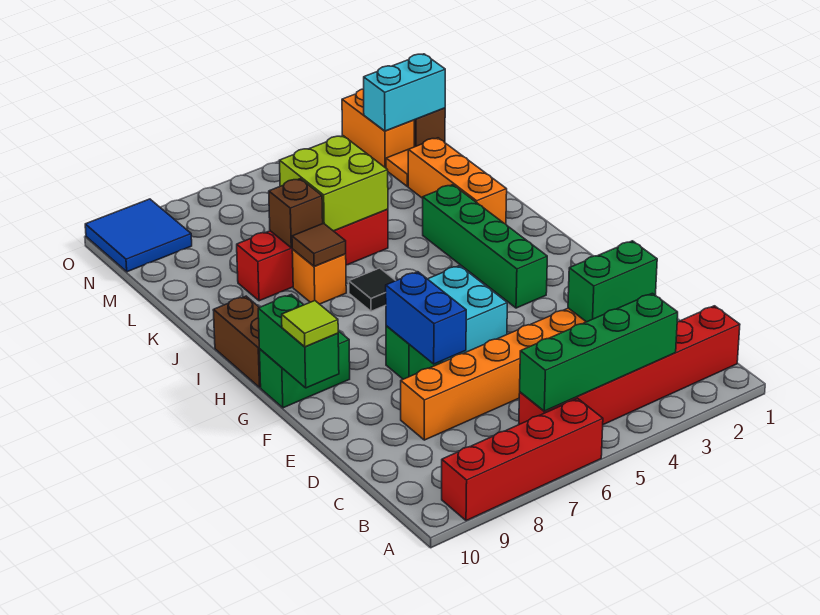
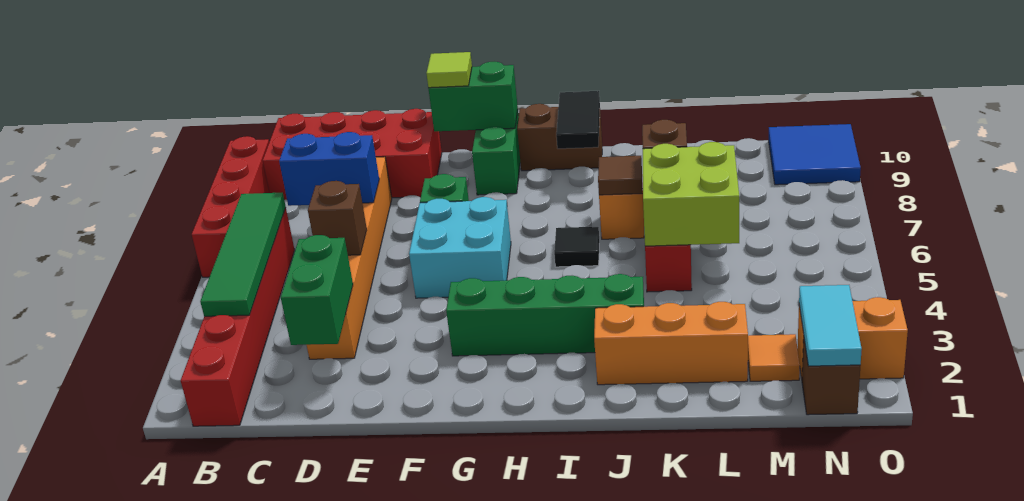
green brick B3:B6 level 2 -> green tile B3:B6 level 2
none -> red brick B9:E10 level 1
none -> brown brick D5 level 2
blue brick E7:F7 level 2 -> blue brick C7:D7 level 2
none -> black tile I9:I10 level 2
cyan brick N1:N2 level 2 -> cyan tile N1:N2 level 2

